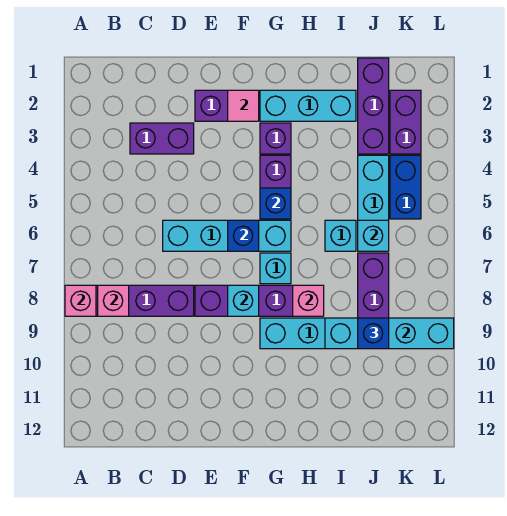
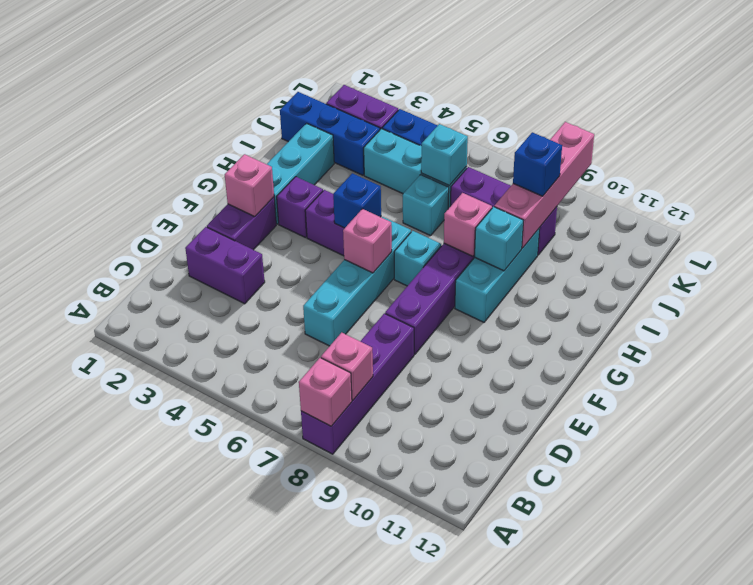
purple brick C3:D3 level 1 -> purple brick D2:D3 level 1
pink tile F2 level 2 -> pink brick F2 level 2
blue brick F6 level 2 -> pink brick F6 level 2
cyan brick F8 level 2 -> cyan brick H9 level 2
cyan brick I9:L9 level 2 -> pink brick I9:L9 level 2
purple brick J1:J3 level 1 -> blue brick J1:J3 level 1

